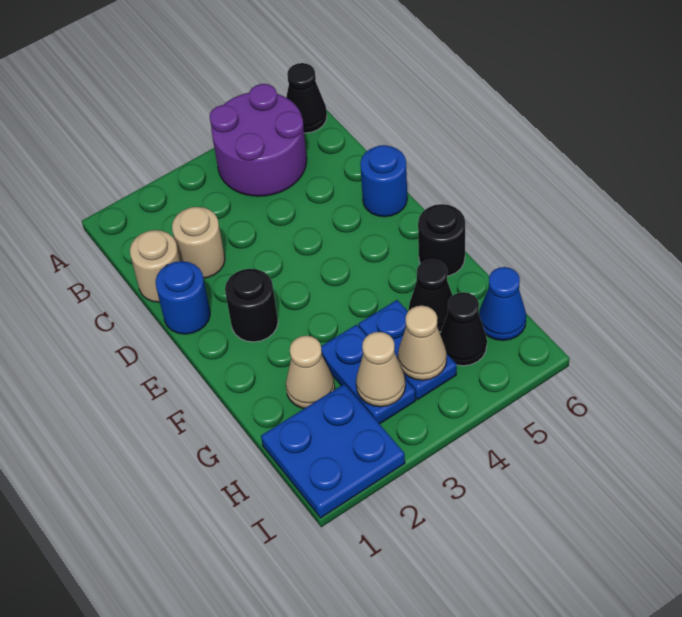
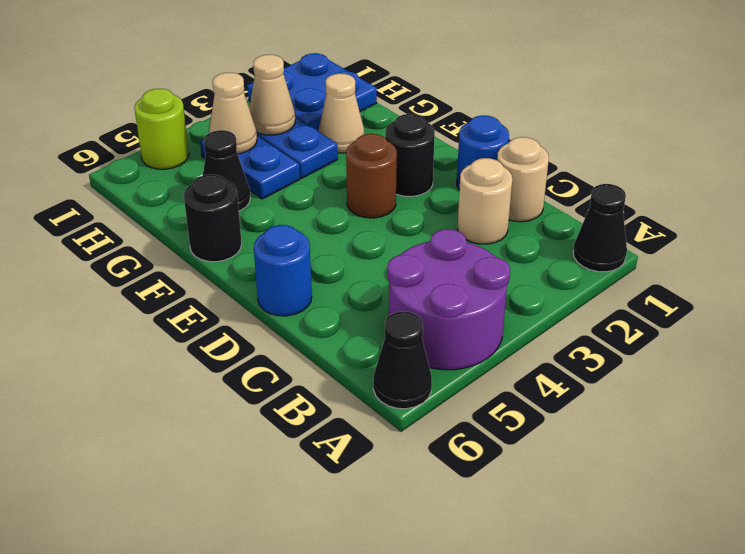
none -> brown round brick E3 level 1
black cone H5 level 1 -> black cone A1 level 1
blue cone H6 level 1 -> none
none -> lime round brick I5 level 1

